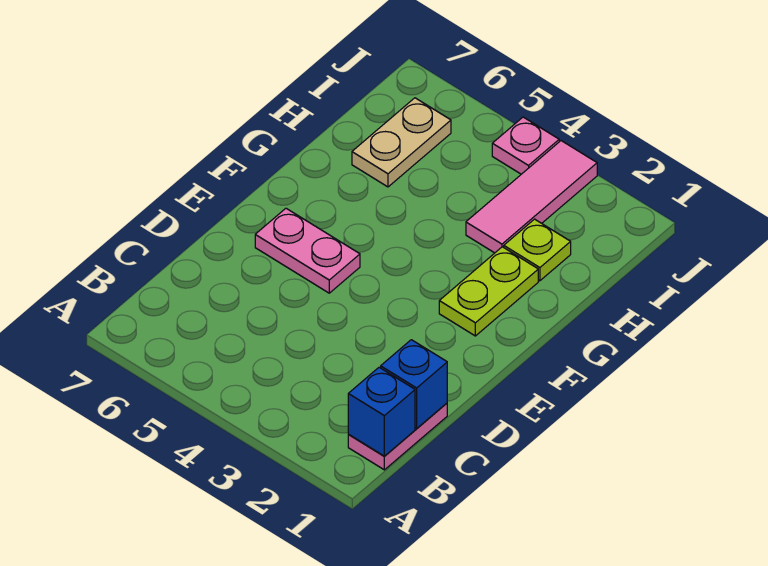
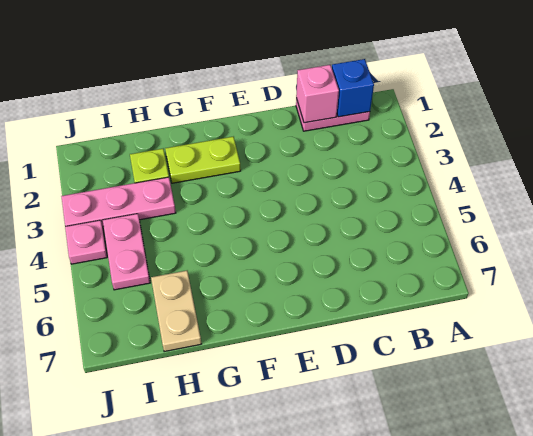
blue brick C1 level 2 -> pink brick C1 level 2
pink plate E5:E6 level 1 -> pink plate I4:I5 level 1
pink tile H3:J3 level 1 -> pink plate H3:J3 level 1
tan plate H6:I6 level 1 -> tan plate H6:H7 level 1

